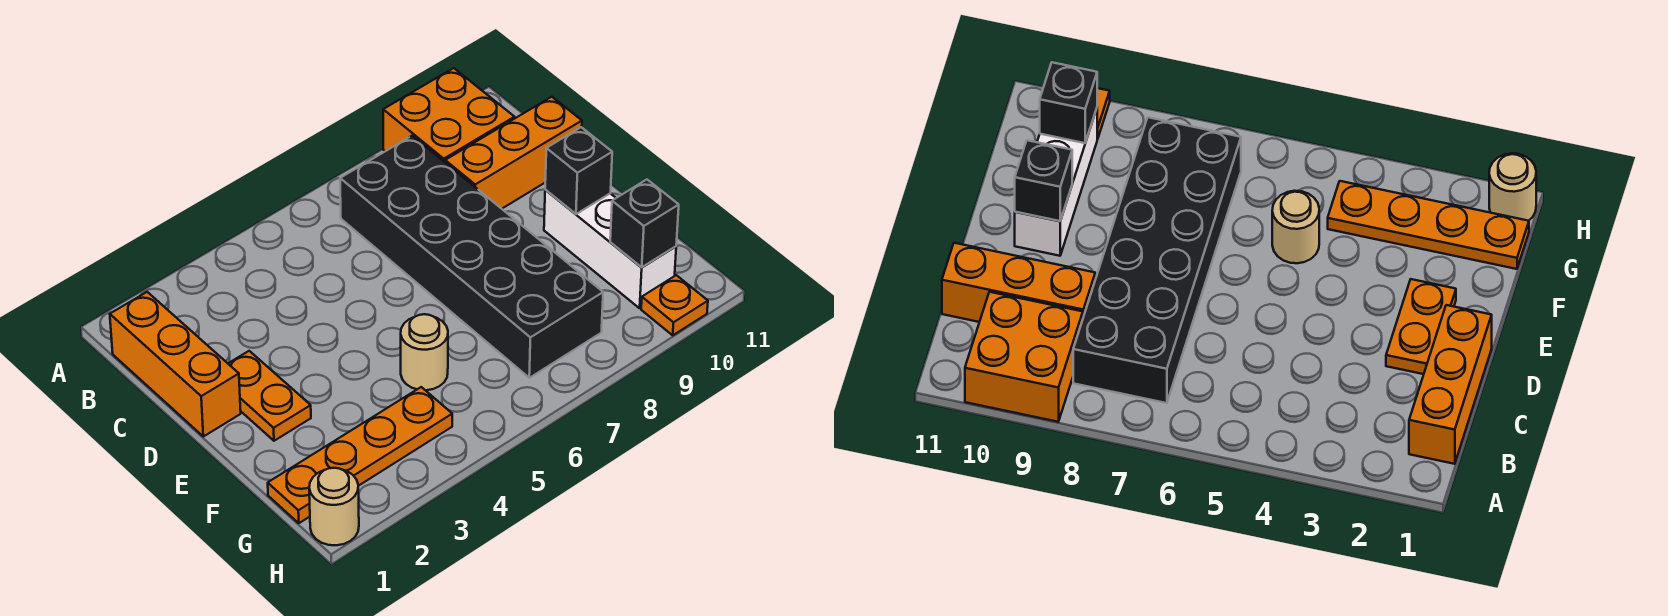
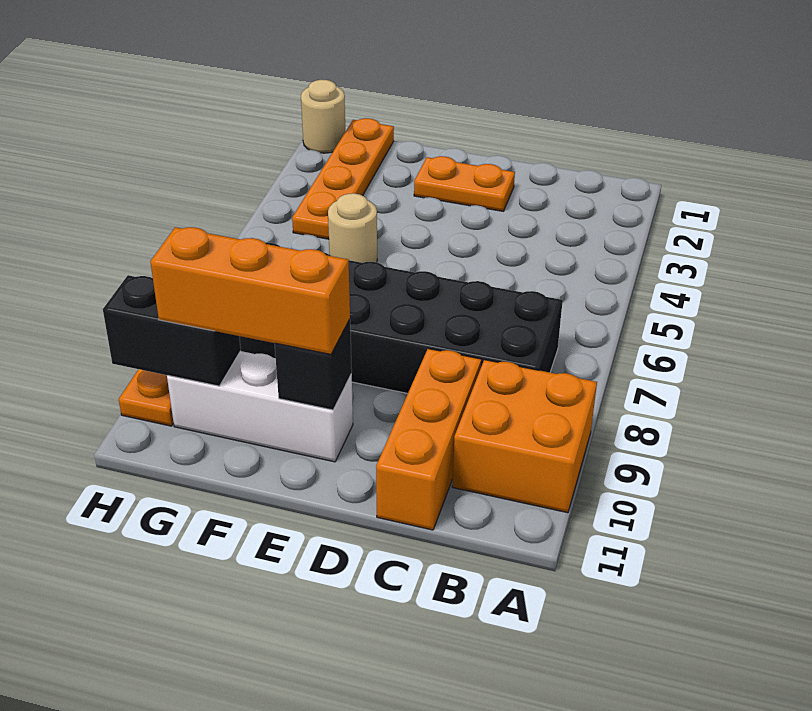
orange brick B1:D1 level 1 -> orange brick E10:G10 level 3
black brick G10 level 2 -> black brick G10:H10 level 2

